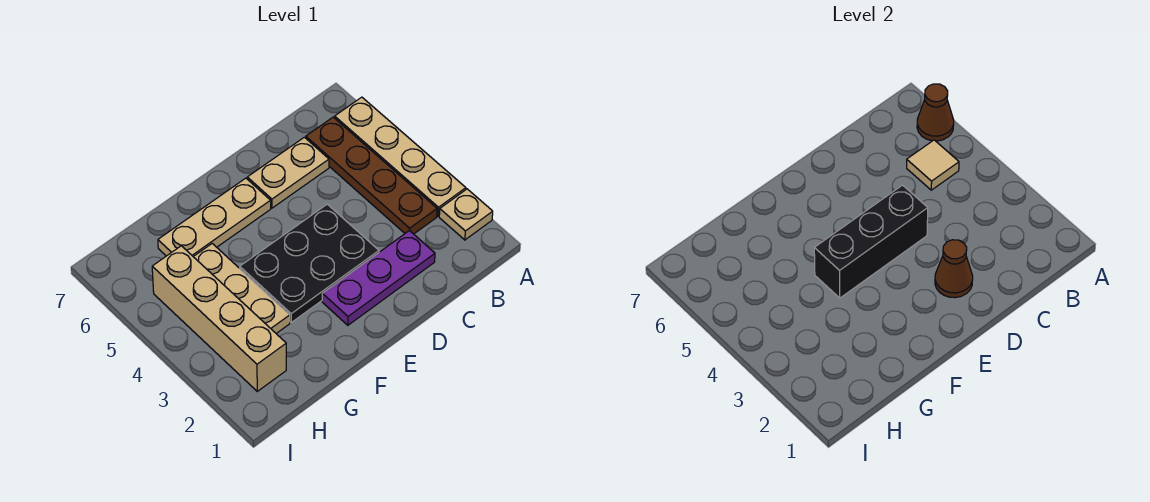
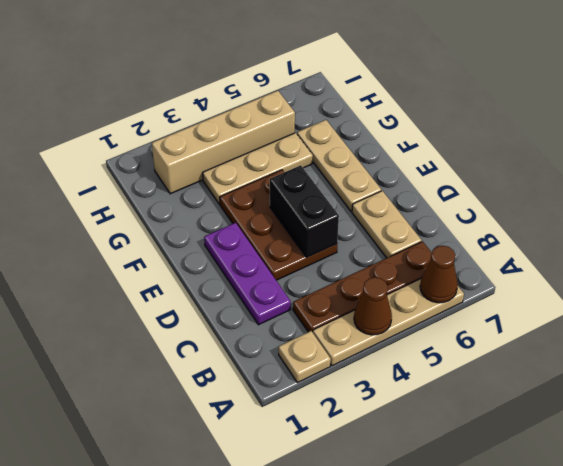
tan tile B5 level 2 -> none
brown cone D2 level 2 -> brown cone A4 level 2
black plate D3:F4 level 1 -> brown plate D3:F4 level 1
black brick D4:F4 level 2 -> black brick D4:E4 level 2

